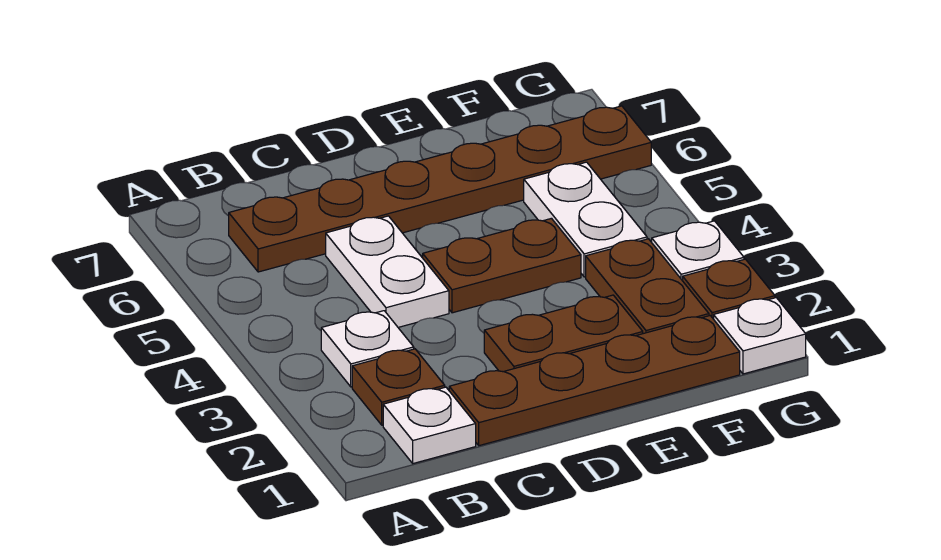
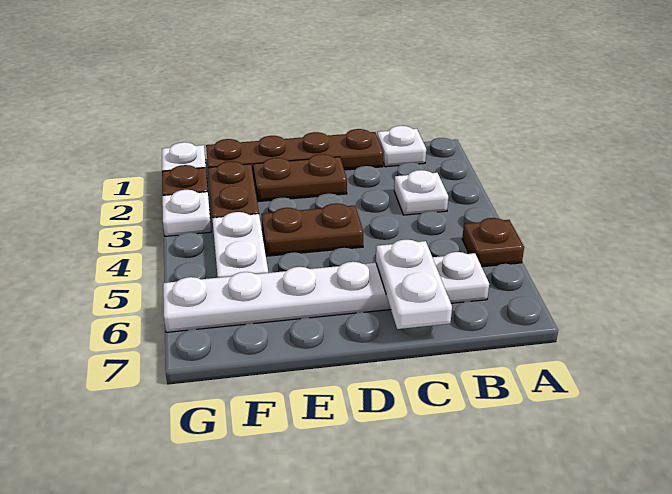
brown plate B2 level 1 -> brown plate A5 level 1
brown plate B6:G6 level 1 -> white plate B6:G6 level 1
white plate C4:C5 level 1 -> white plate C6:C7 level 2

